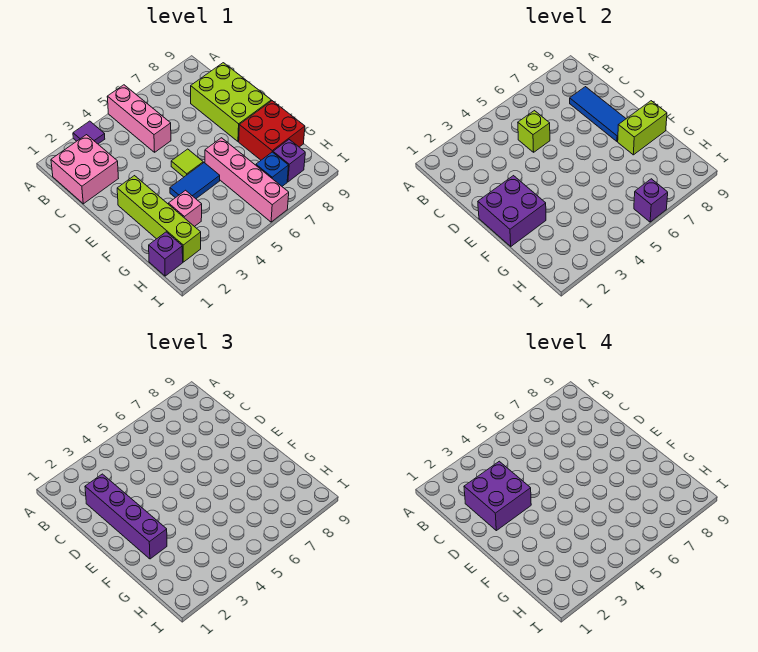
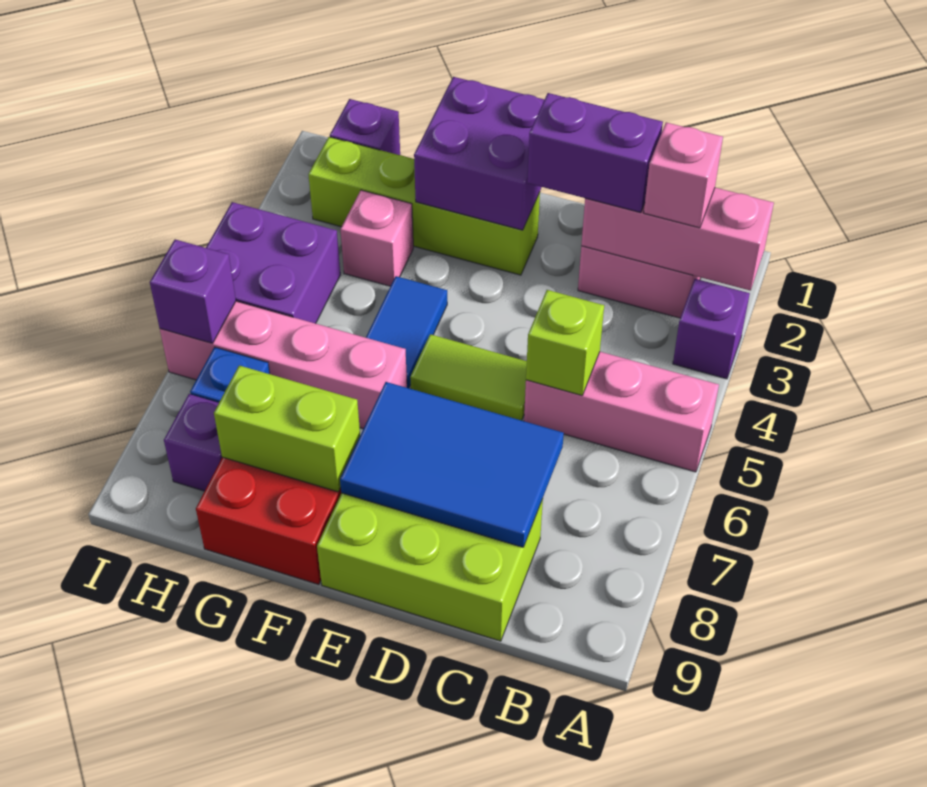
none -> pink brick A2:C2 level 2
purple tile A3 level 1 -> purple brick A3 level 1
none -> pink brick B2 level 3
purple brick C2:F2 level 3 -> purple brick C2:D2 level 3
purple brick C2:D3 level 4 -> purple brick H4:I5 level 1
blue tile C8:E8 level 2 -> blue tile C7:E8 level 2
lime tile E5 level 1 -> lime tile D5:E5 level 1
lime brick F8:F9 level 2 -> lime brick F8:G8 level 2

